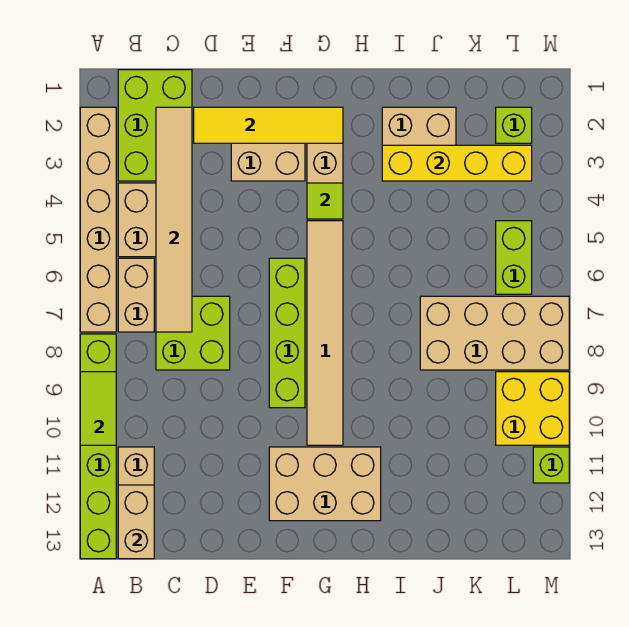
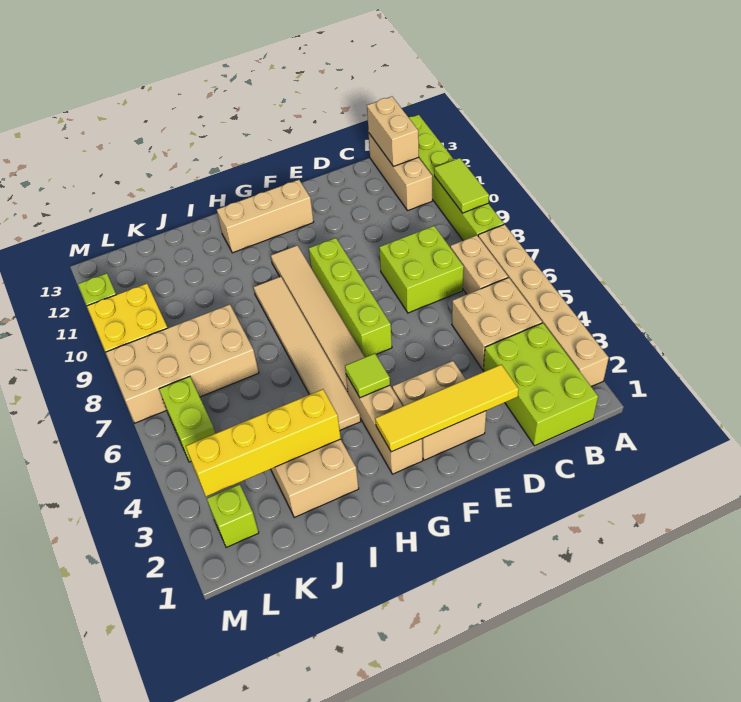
tan tile C2:C7 level 2 -> tan tile H4:H9 level 1
tan brick F11:H12 level 1 -> tan brick F12:H12 level 1

